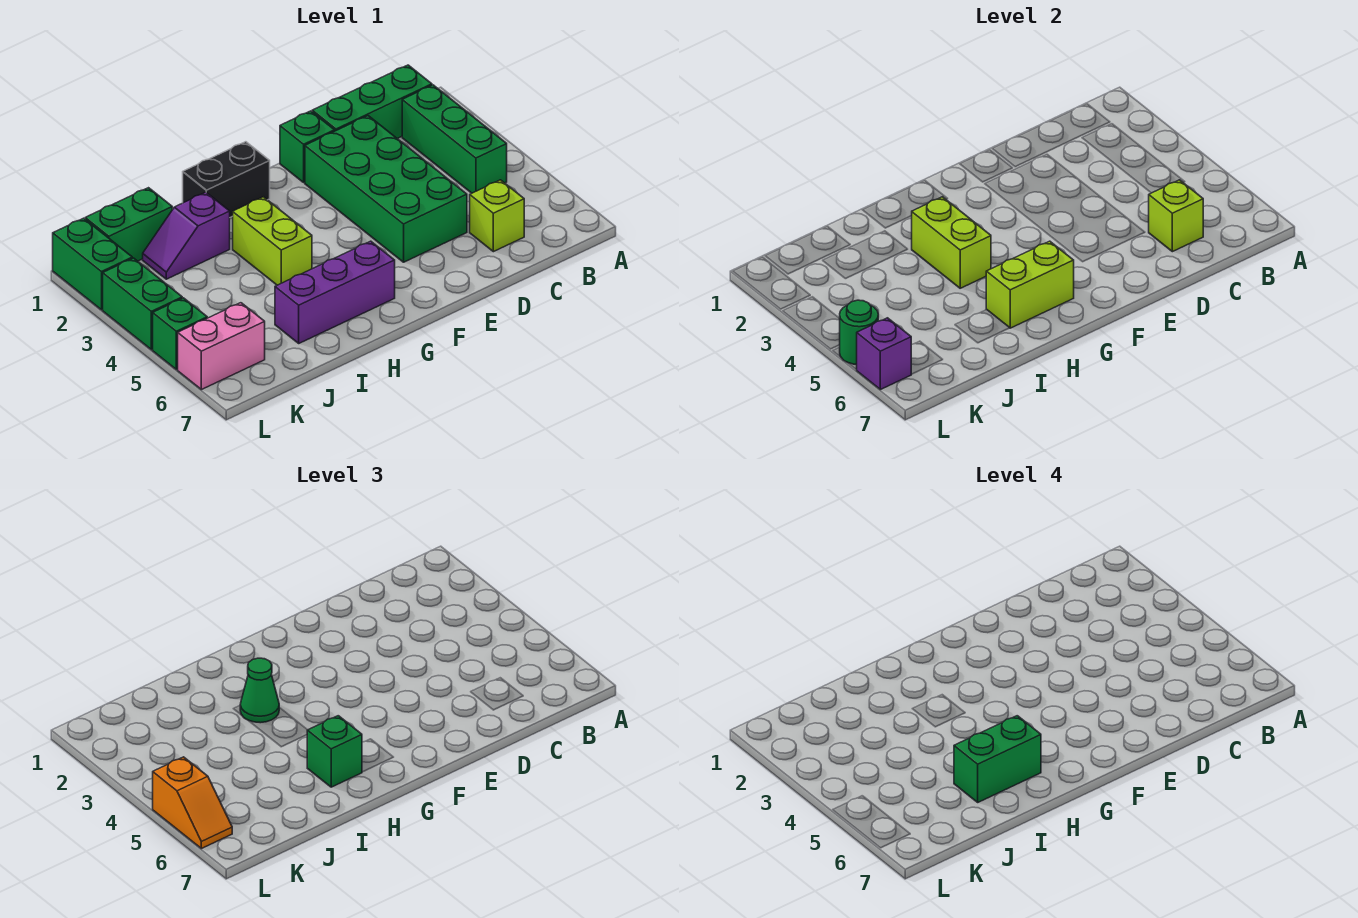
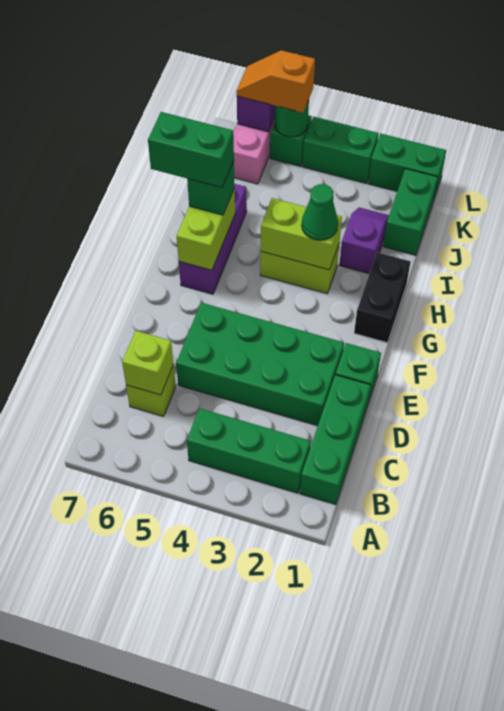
green brick H6:I6 level 4 -> green brick H6:H7 level 4

